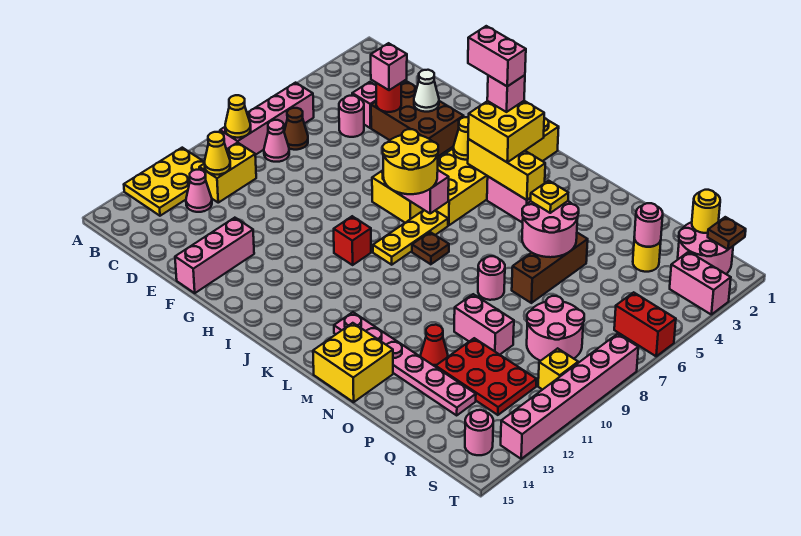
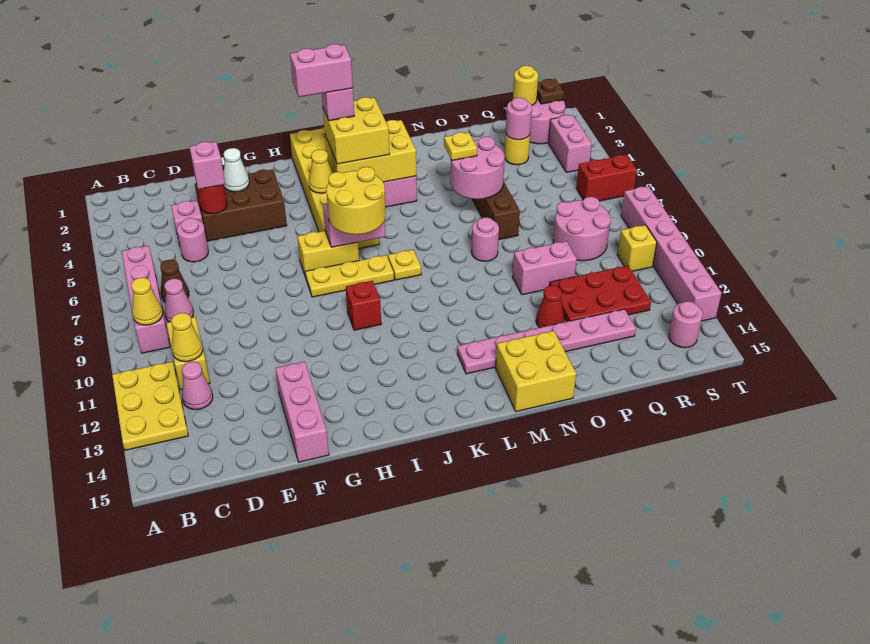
yellow brick J4:L4 level 2 -> yellow brick J3:L4 level 2
yellow plate J7:J9 level 1 -> yellow plate H8:J8 level 1
brown plate K8 level 1 -> yellow plate K8 level 1
pink brick S3:T3 level 1 -> pink brick S3:S4 level 1

